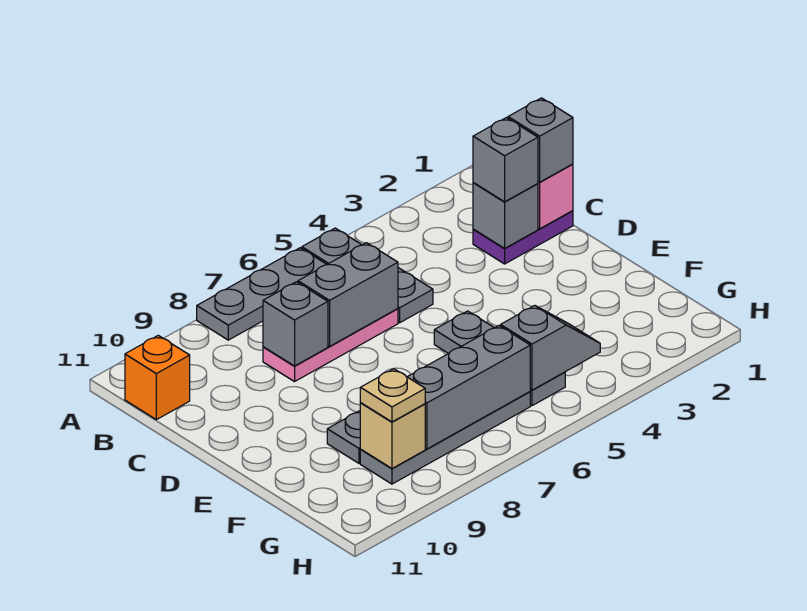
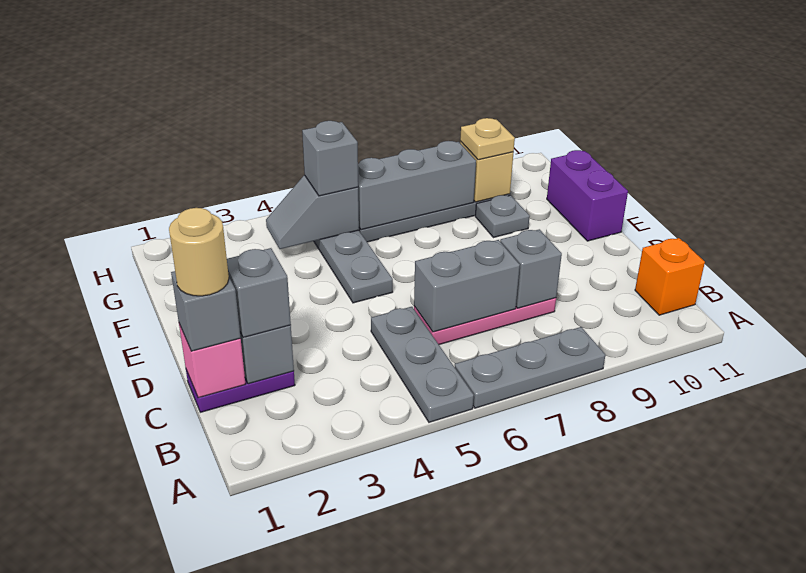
none -> tan round brick C1 level 4
none -> purple brick E11:F11 level 1
none -> grey brick G5 level 3

